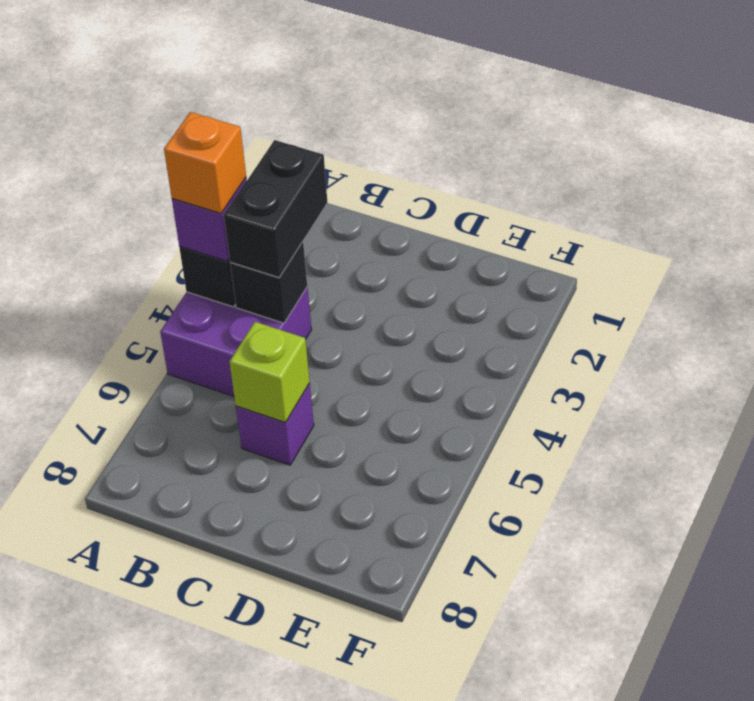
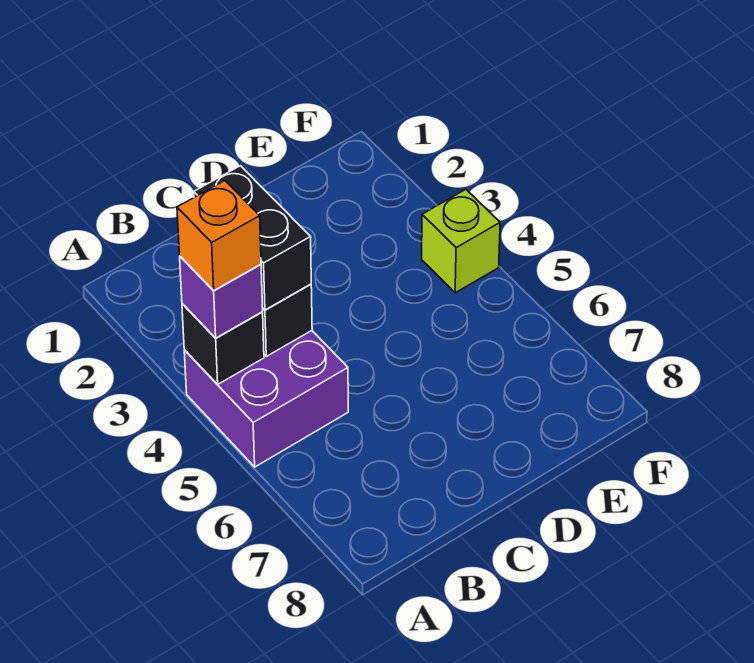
purple brick C6 level 1 -> none
lime brick C6 level 2 -> lime brick F4 level 1

